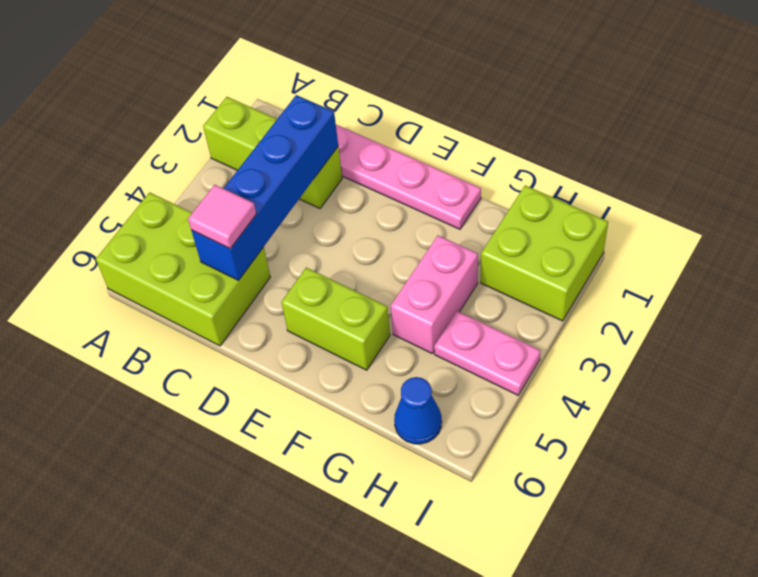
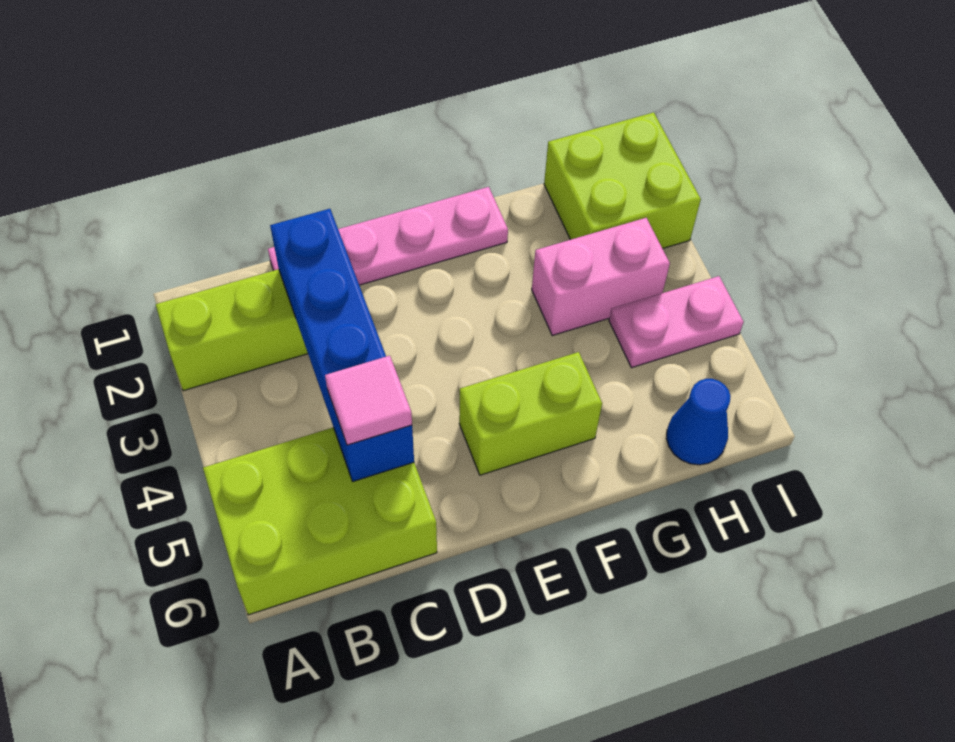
pink brick G3:G4 level 1 -> pink brick G3:H3 level 1

